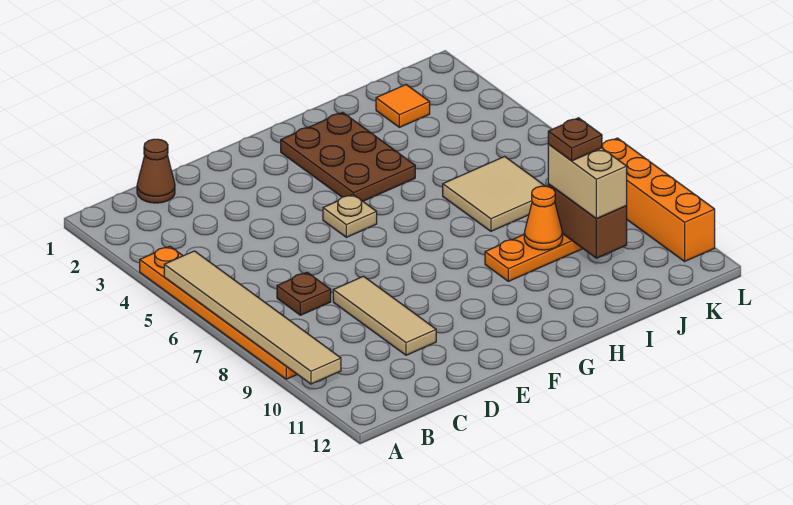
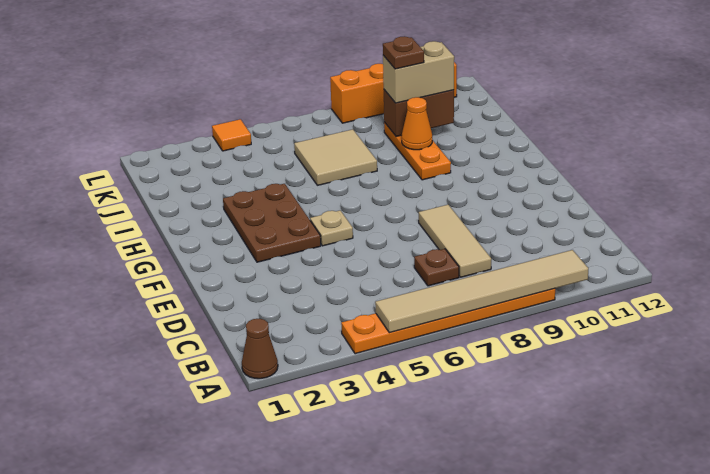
brown cone C1 level 1 -> brown cone A1 level 1
tan tile D8:D10 level 1 -> tan tile C8:E8 level 1
brown plate G2:H4 level 1 -> brown plate F3:H4 level 1
orange tile J2 level 1 -> orange tile L4 level 1

